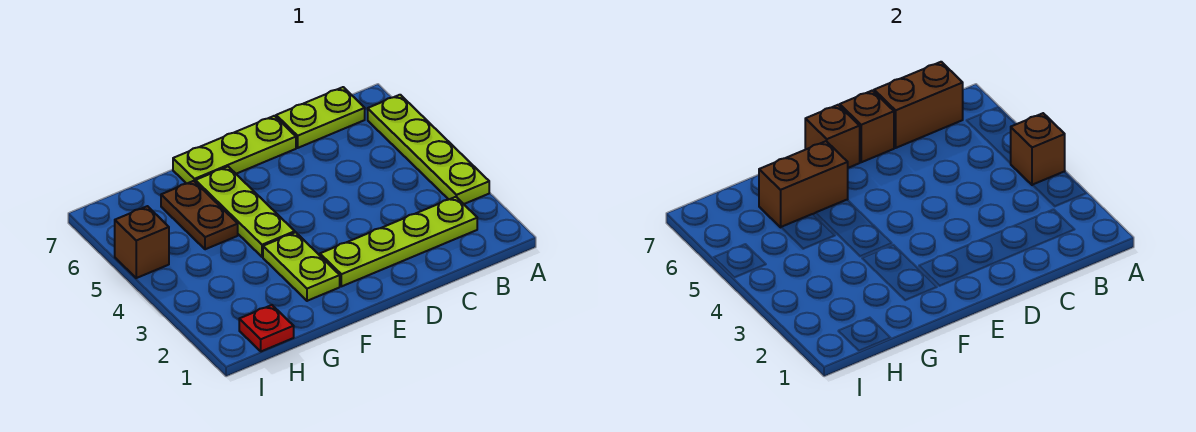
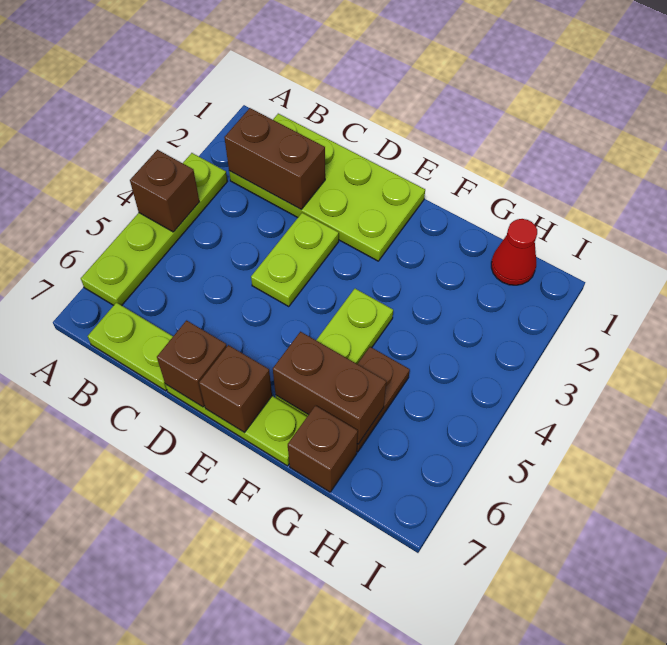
lime plate B2:E2 level 1 -> lime plate B1:E2 level 1
brown brick B7:C7 level 2 -> brown brick B2:C2 level 2
lime plate F2:F3 level 1 -> lime plate D3:D4 level 1
red plate H1 level 1 -> red cone H1 level 1
brown brick I5 level 1 -> brown brick G7 level 1

